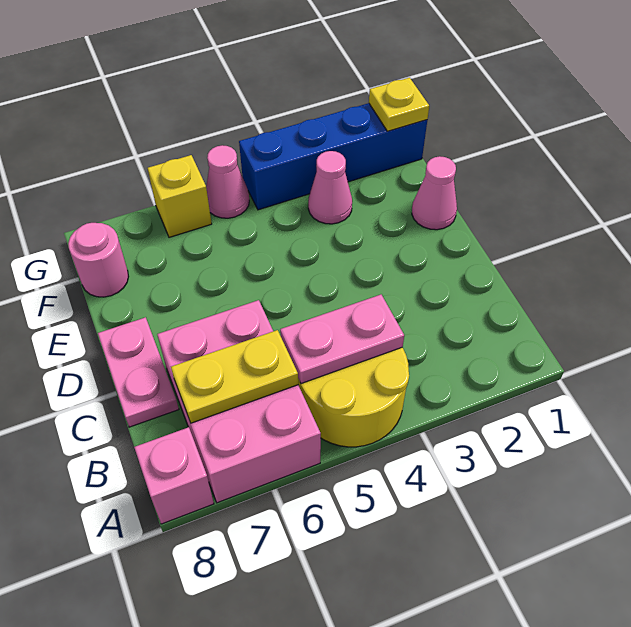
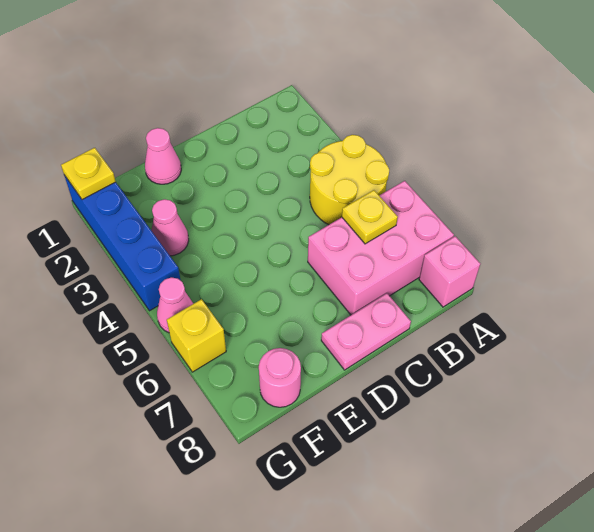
pink plate B4:B5 level 2 -> none
yellow plate B6:B7 level 2 -> yellow plate B6 level 2

